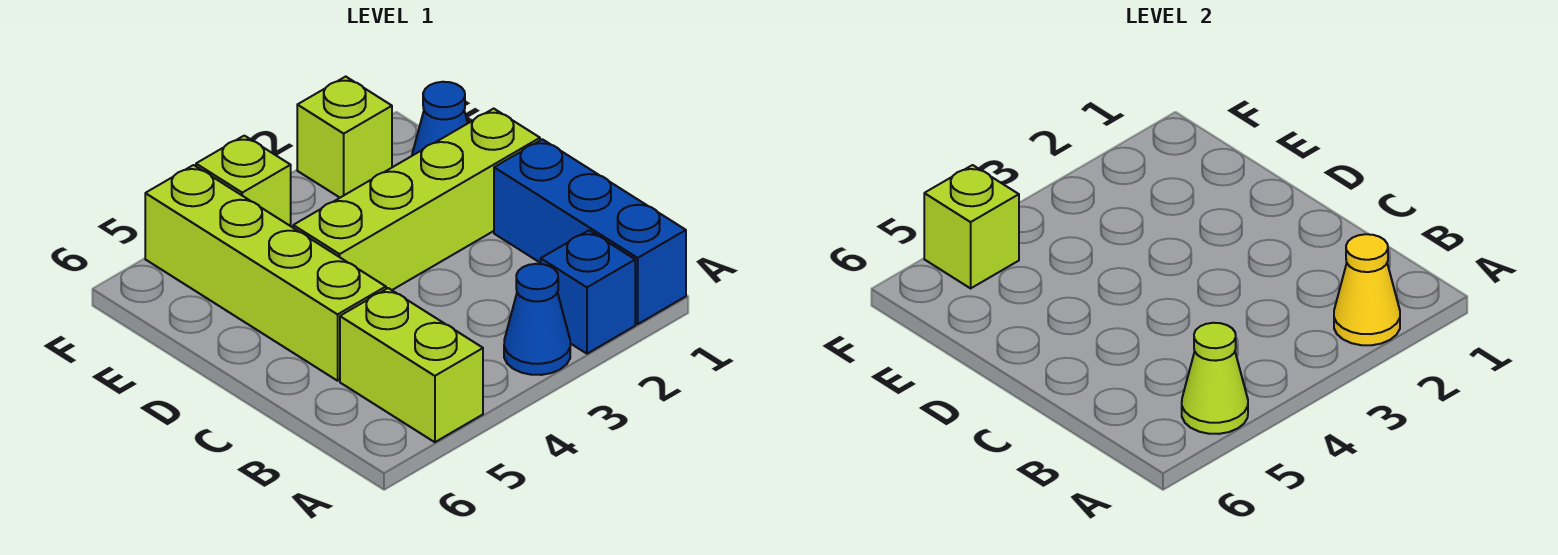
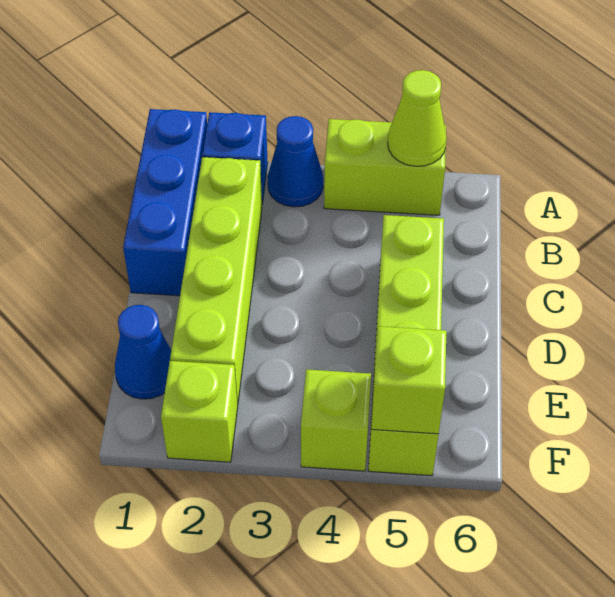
yellow cone A2 level 2 -> none
lime brick A5:B5 level 1 -> lime brick A4:A5 level 1
lime brick D1:D4 level 1 -> lime brick B2:E2 level 1

